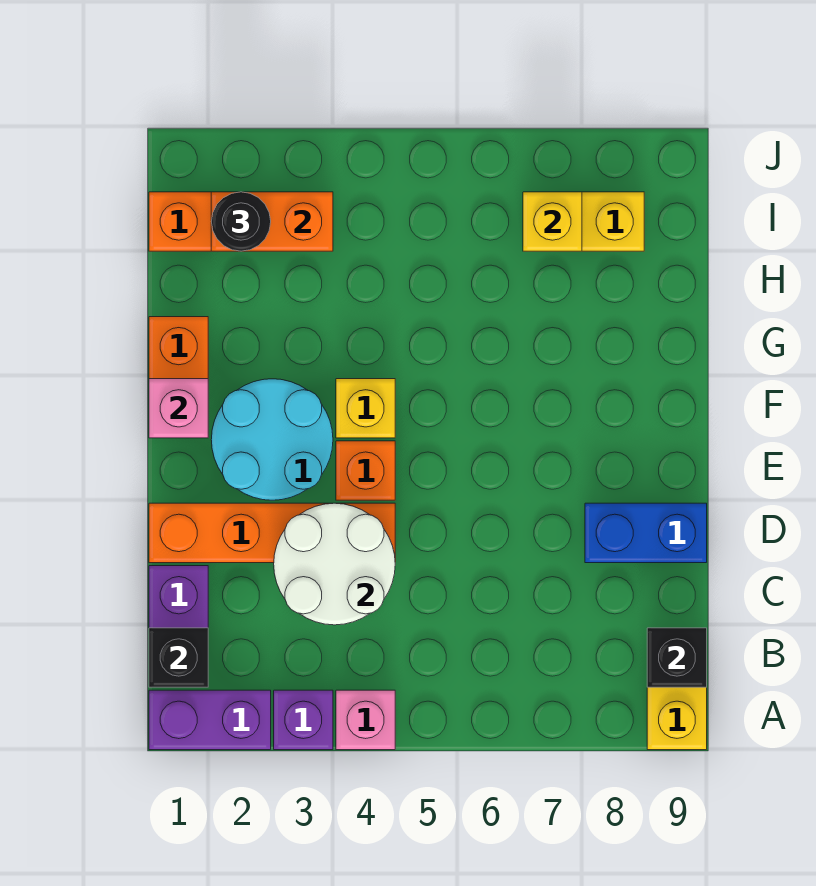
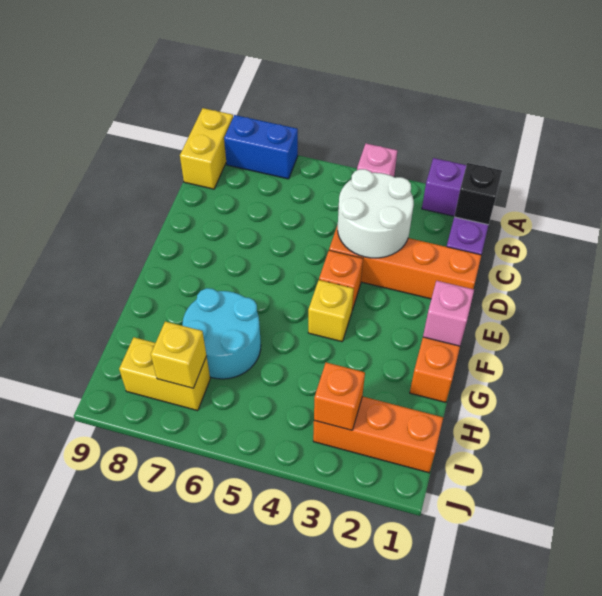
purple brick A3 level 1 -> none
black brick B9 level 2 -> none
blue brick D8:D9 level 1 -> blue brick A7:A8 level 1
cyan round brick E2:F3 level 1 -> cyan round brick G6:H7 level 1
orange brick I2:I3 level 2 -> orange brick I3 level 2
black round brick I2 level 3 -> none

